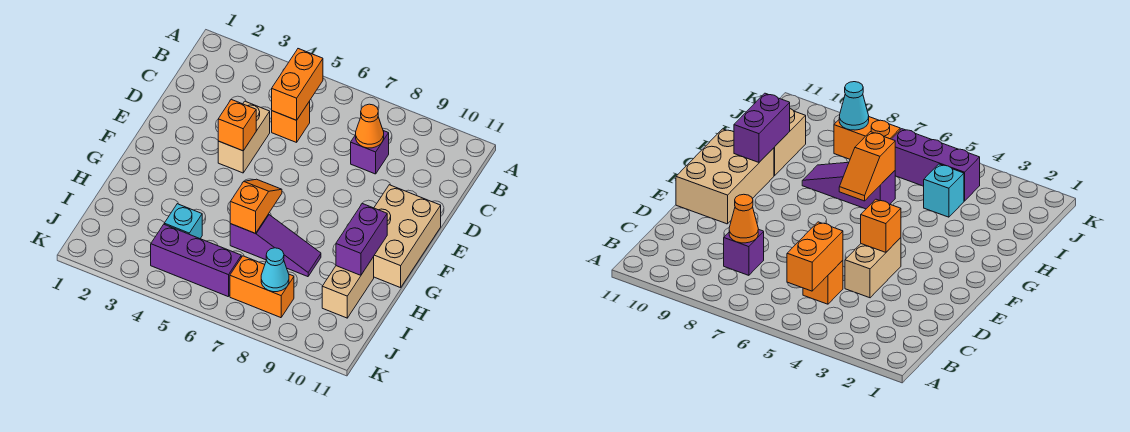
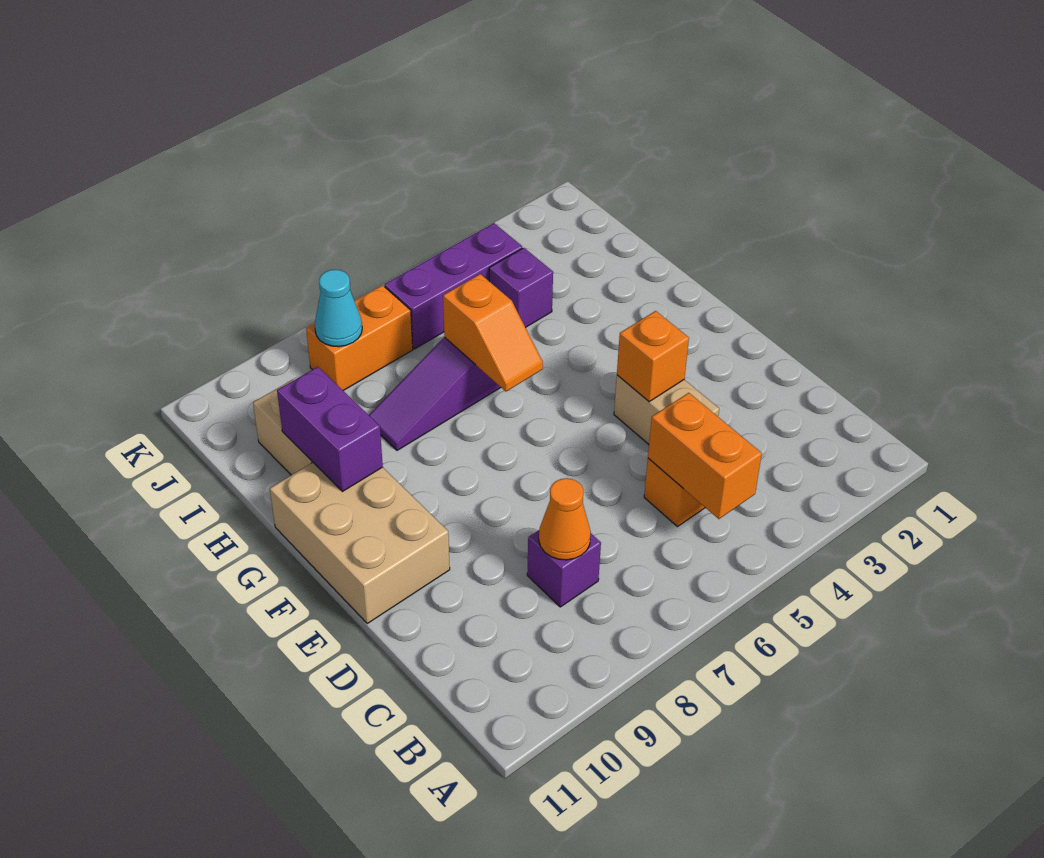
cyan brick I4 level 1 -> purple brick I4 level 1

